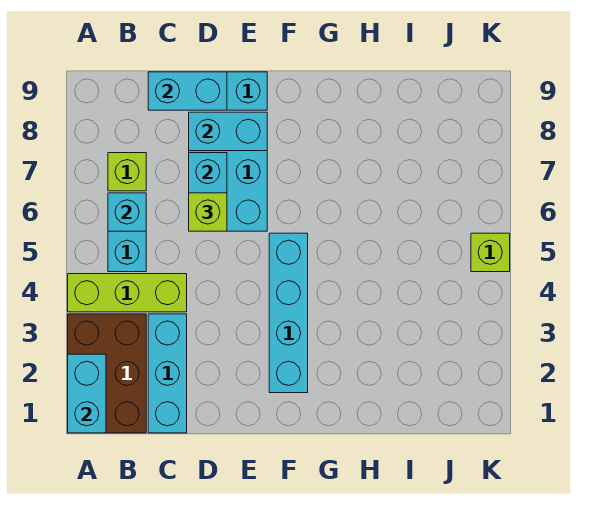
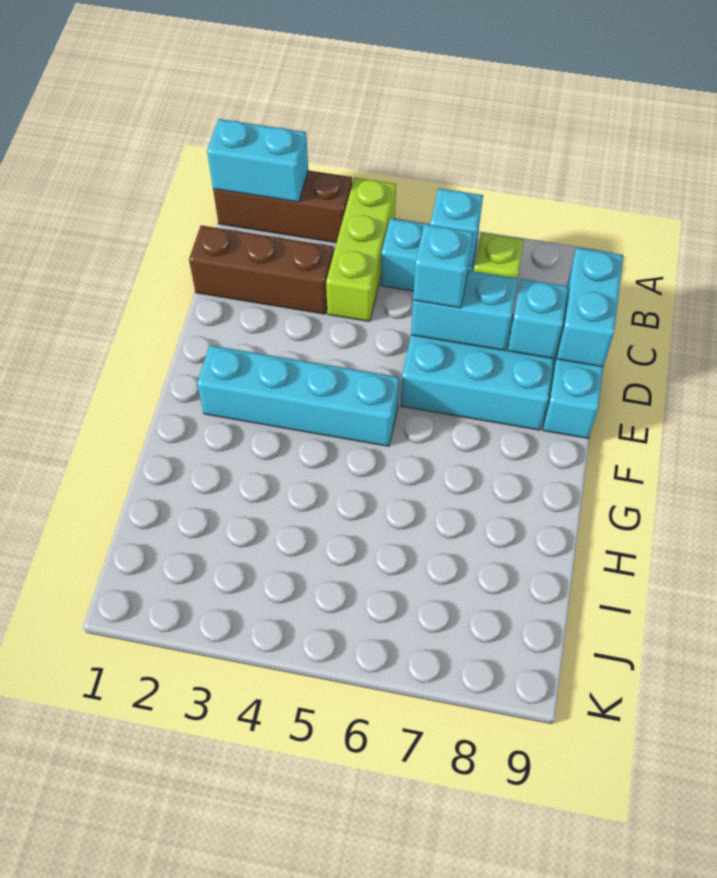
brown brick A1:B3 level 1 -> brown brick A1:A3 level 1
cyan brick C1:C3 level 1 -> brown brick C1:C3 level 1
lime brick D6 level 3 -> cyan brick D6 level 3
cyan brick D8:E8 level 2 -> cyan brick D8 level 2
lime brick K5 level 1 -> none

